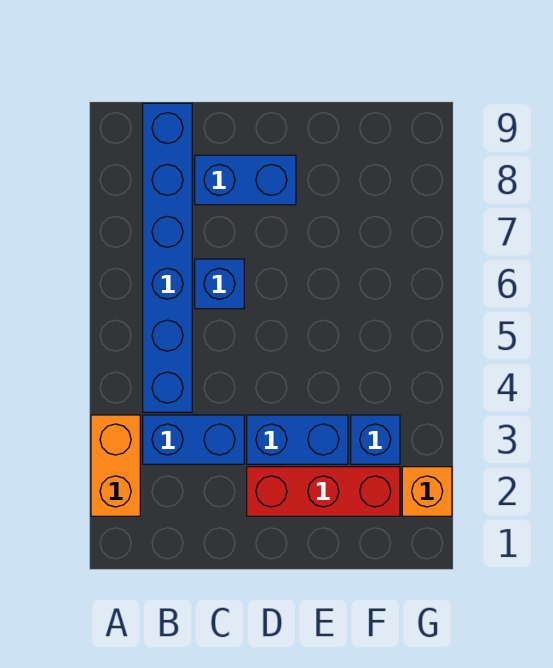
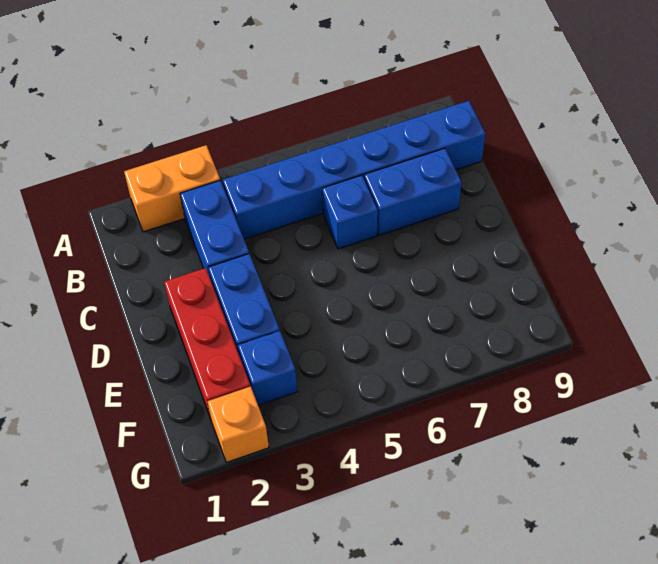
blue brick C8:D8 level 1 -> blue brick C7:C8 level 1

